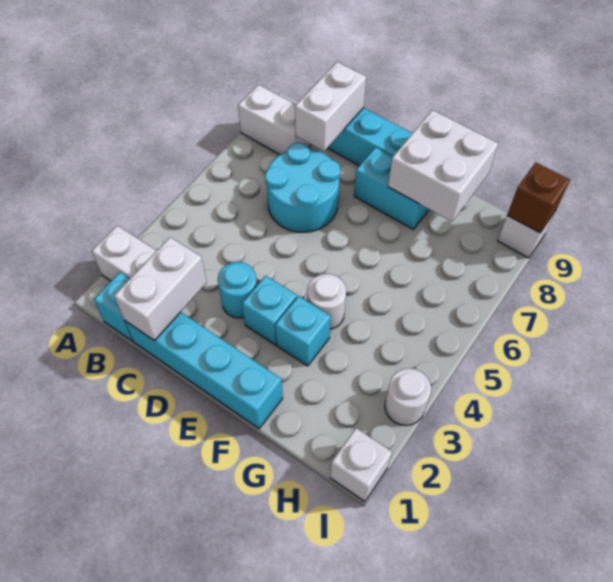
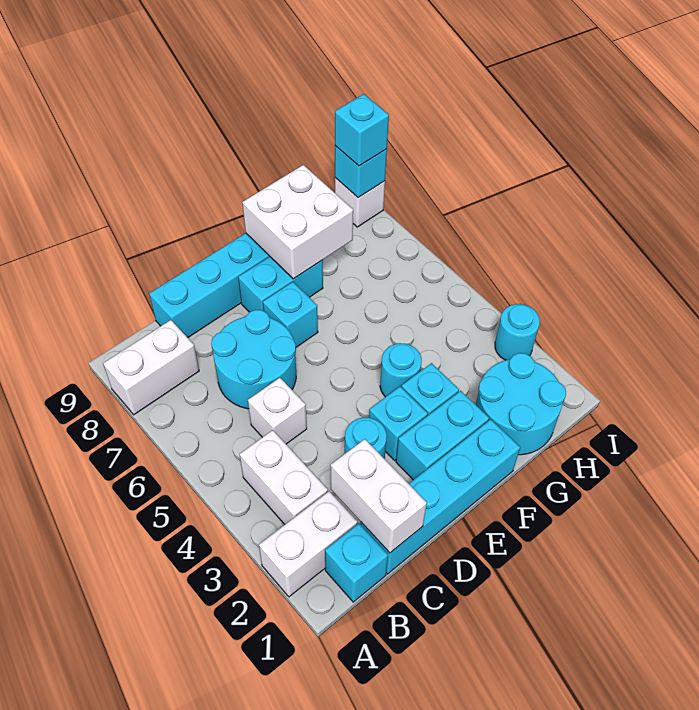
white brick C8:C9 level 2 -> white brick B3:B4 level 1
none -> cyan brick E2:F2 level 1
none -> cyan brick E7 level 1
white round brick F4 level 1 -> cyan round brick F4 level 1
none -> cyan round brick G1:H2 level 1
white brick I1 level 1 -> white brick C5 level 1
white round brick I3 level 1 -> cyan round brick I3 level 1
brown brick I9 level 2 -> cyan brick I9 level 2
none -> cyan brick I9 level 3

